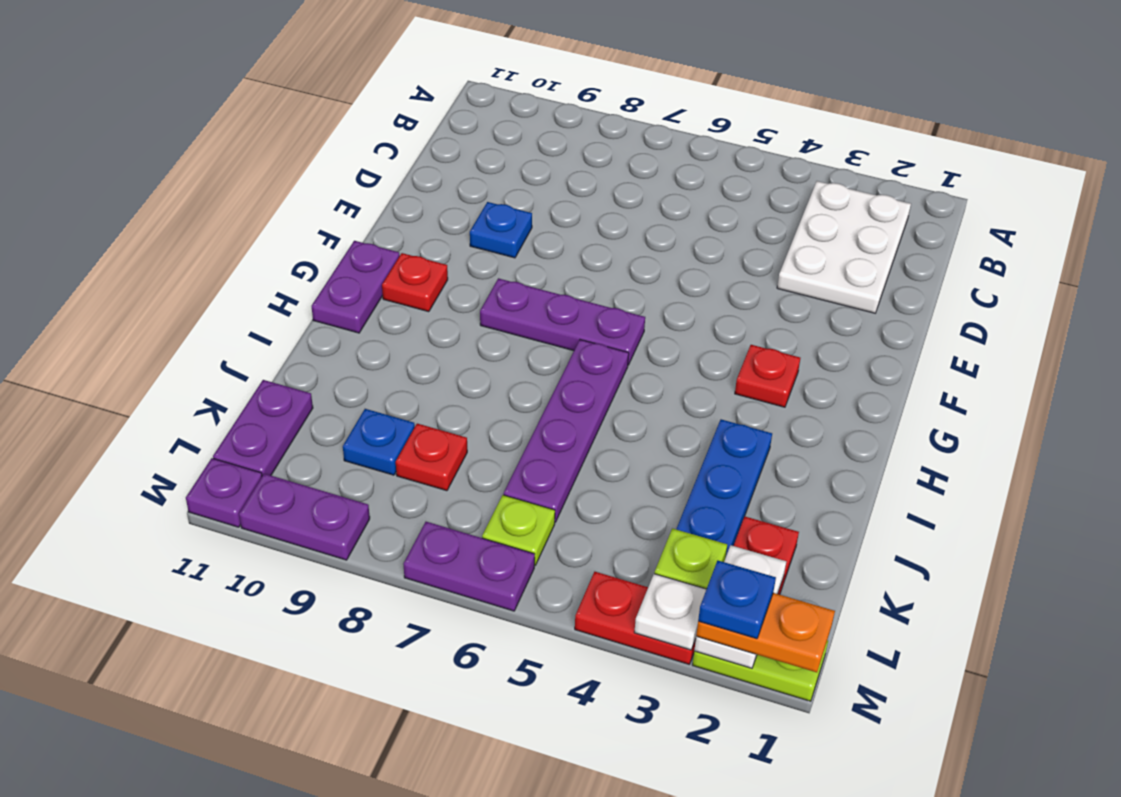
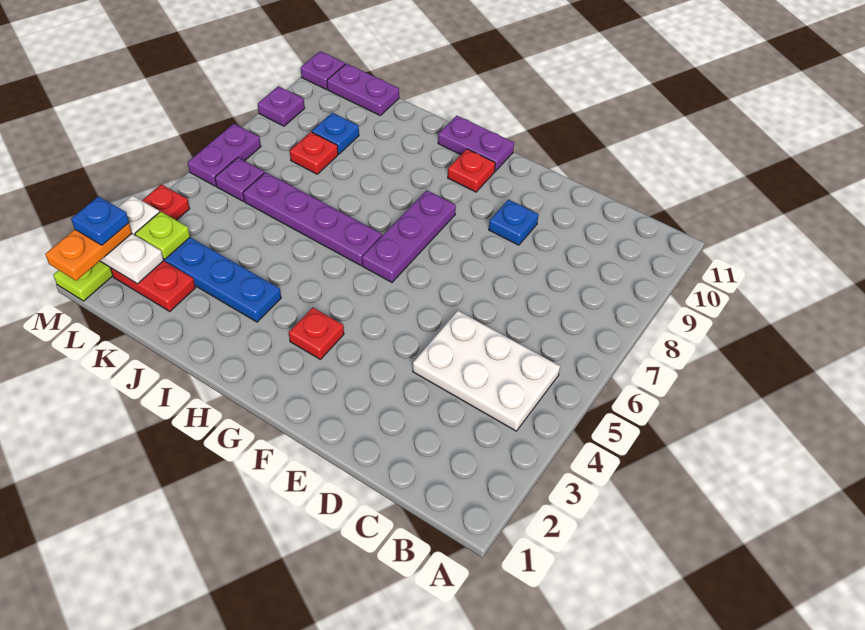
white plate B2:D3 level 1 -> white plate B4:D5 level 1
lime plate L6 level 1 -> purple plate L6 level 1
purple plate M9:M10 level 1 -> purple plate M9 level 1

